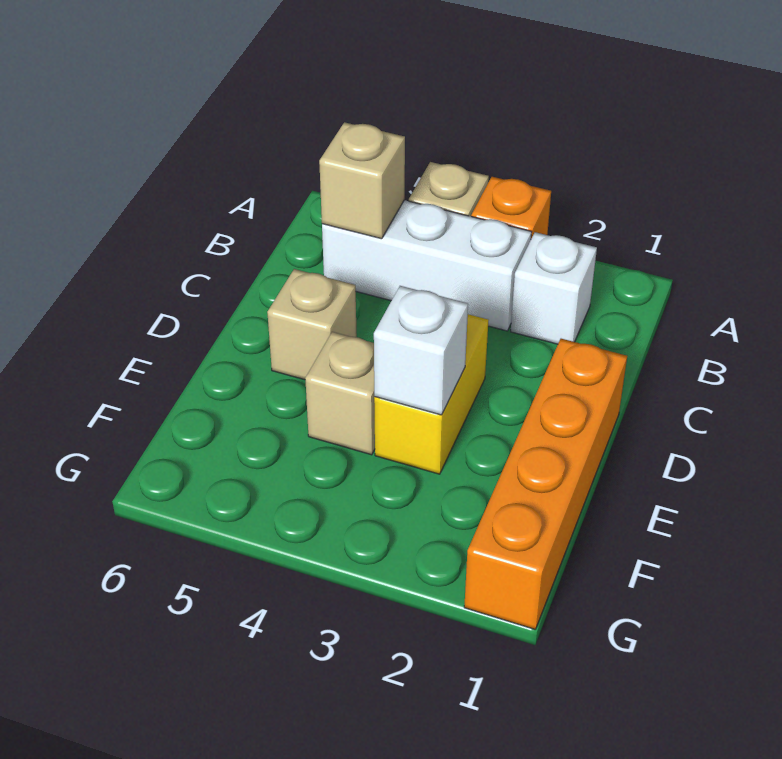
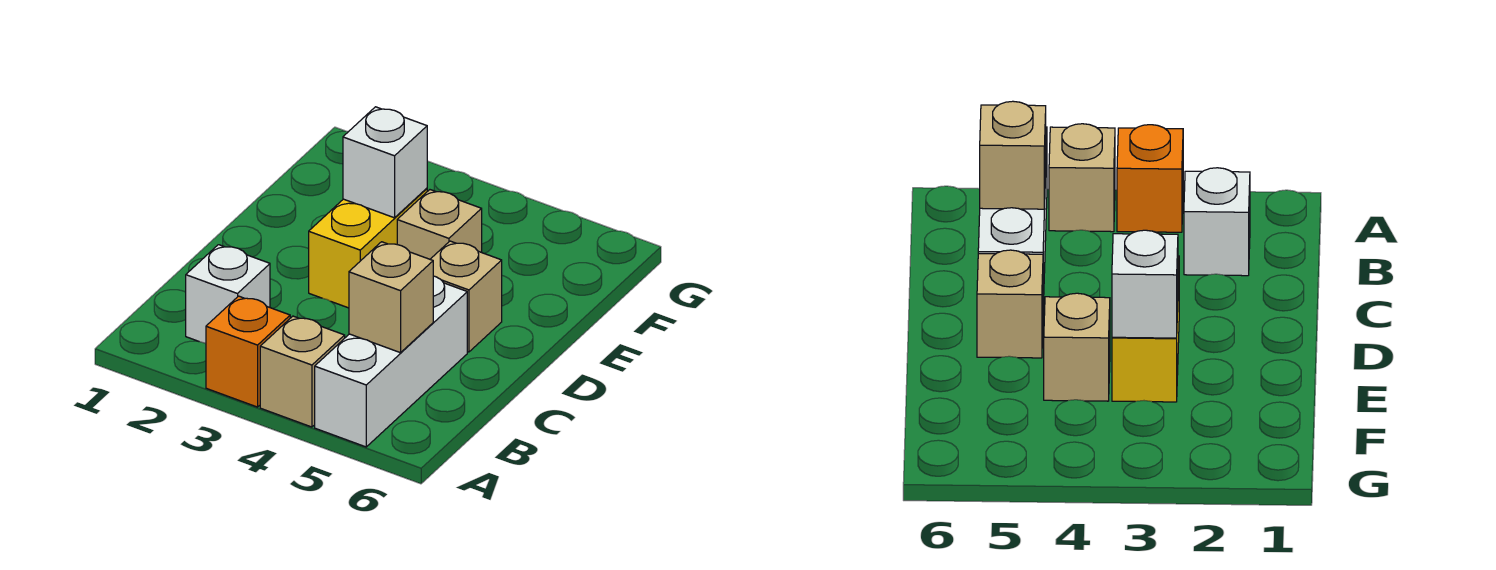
white brick B3:B5 level 1 -> white brick A5:C5 level 1
orange brick D1:G1 level 1 -> none

